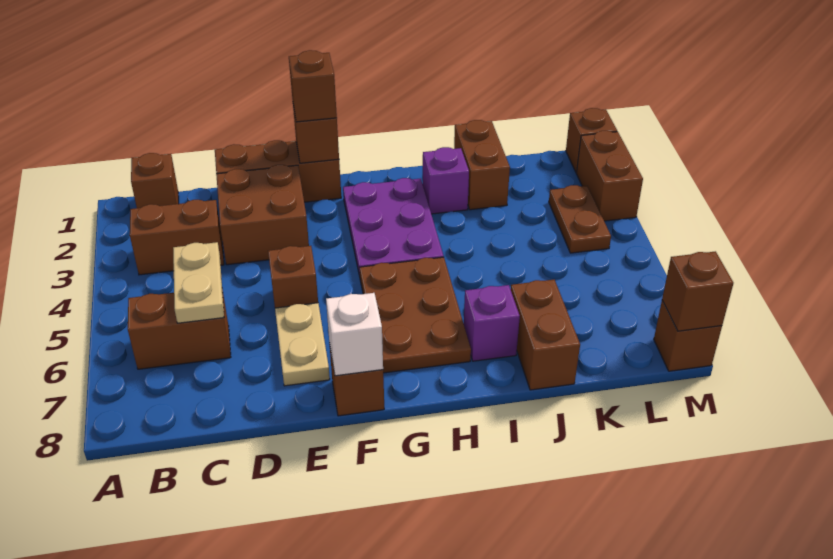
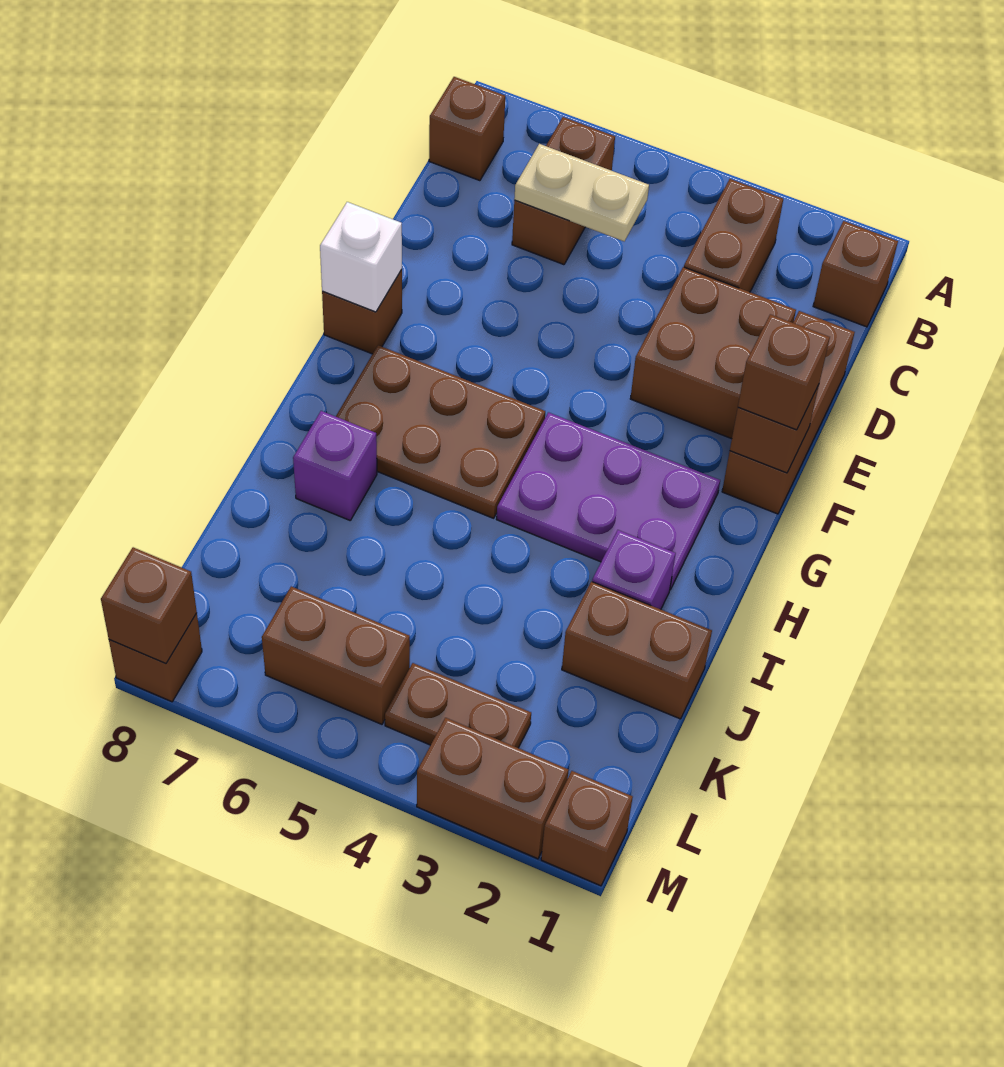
brown brick E5 level 1 -> brown brick B8 level 1
tan plate E6:E7 level 1 -> none
brown brick J7:J8 level 1 -> brown brick L5:L6 level 1

